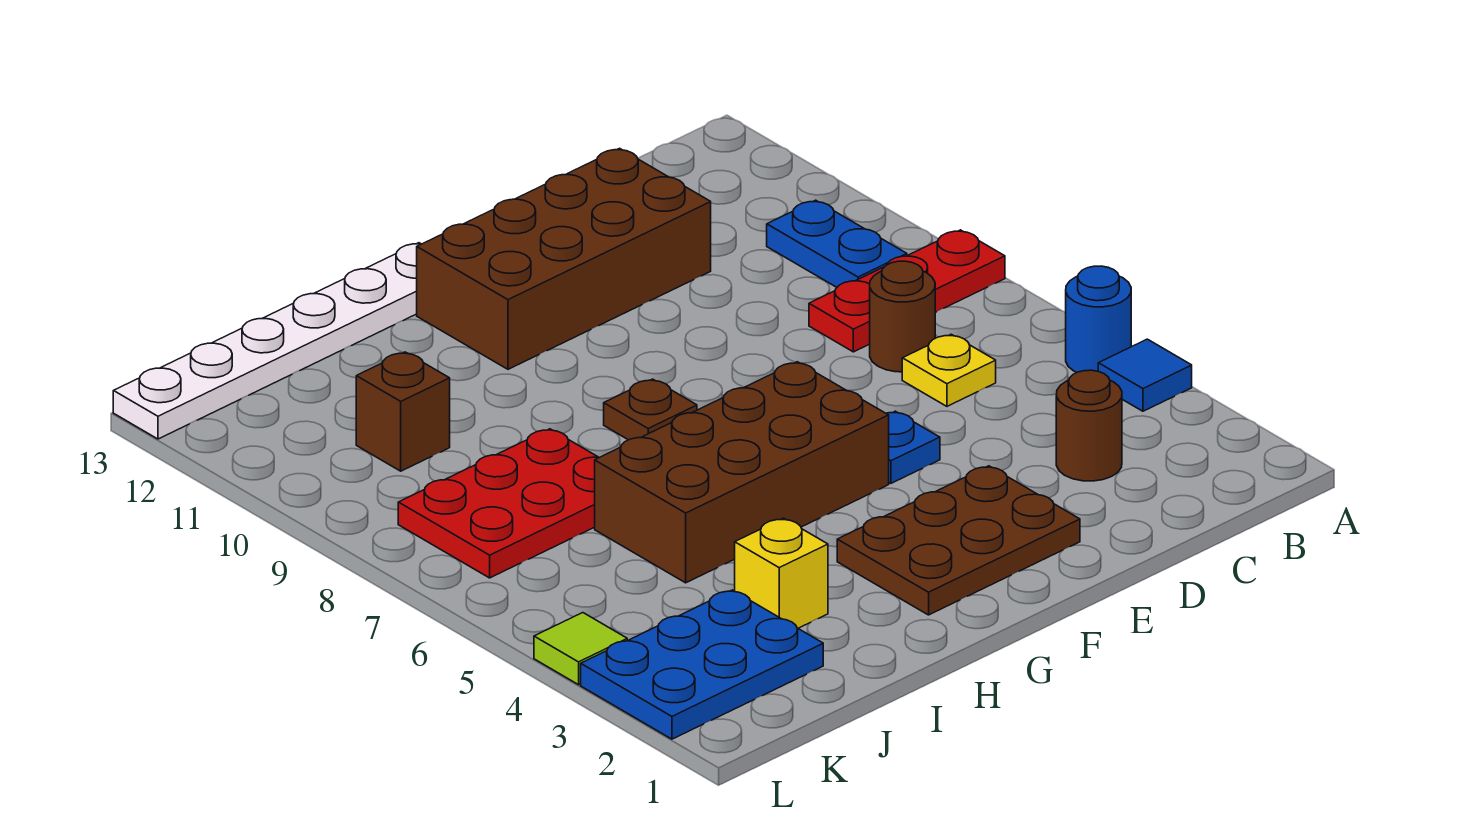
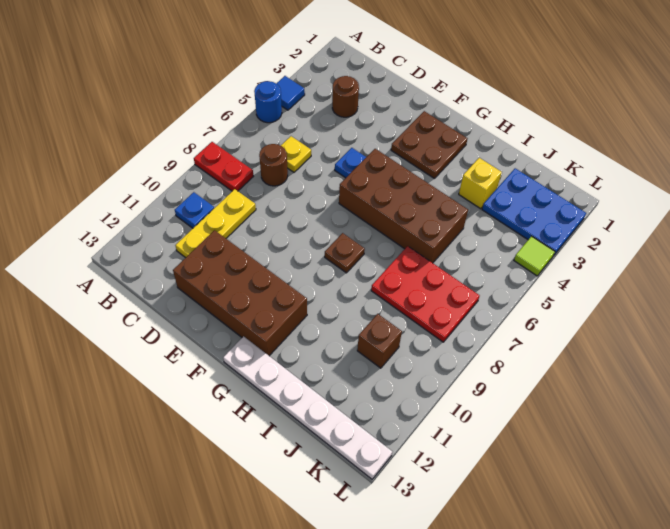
red plate A8:C8 level 1 -> red plate A8:B8 level 1
blue plate B9:B10 level 1 -> blue plate B10 level 1
none -> yellow plate C9:C11 level 1
brown plate E2:G3 level 1 -> brown plate F2:G3 level 1

